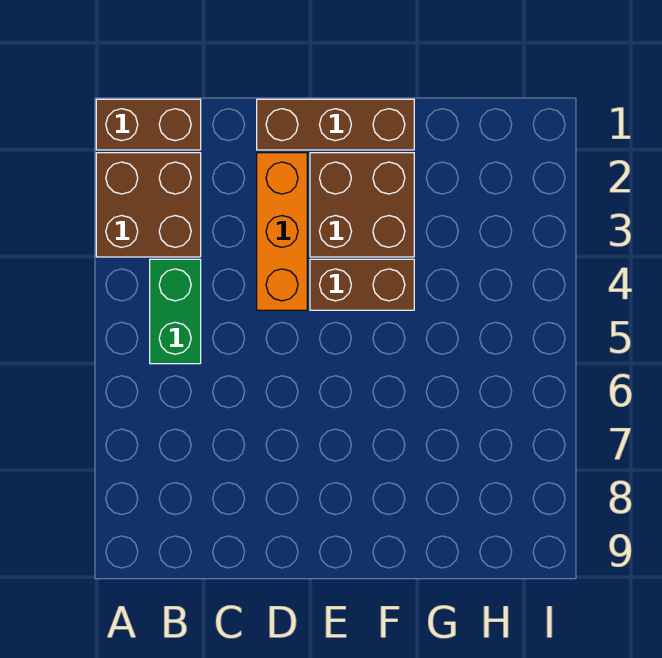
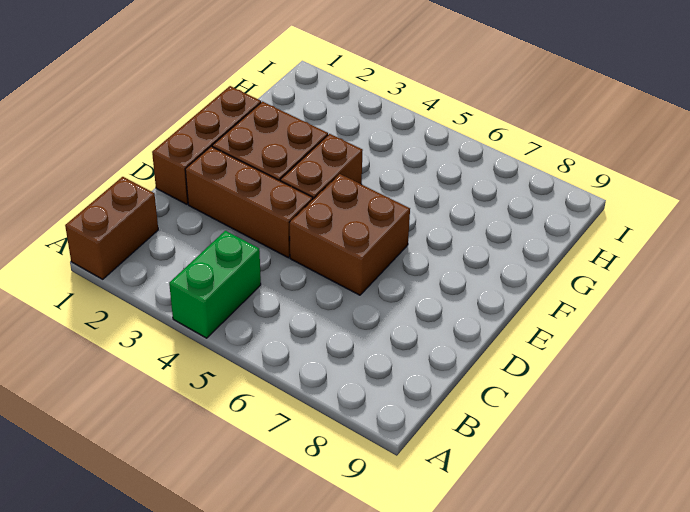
brown brick A2:B3 level 1 -> brown brick D5:E6 level 1
green brick B4:B5 level 1 -> green brick A4:B4 level 1
orange brick D2:D4 level 1 -> brown brick D2:D4 level 1

